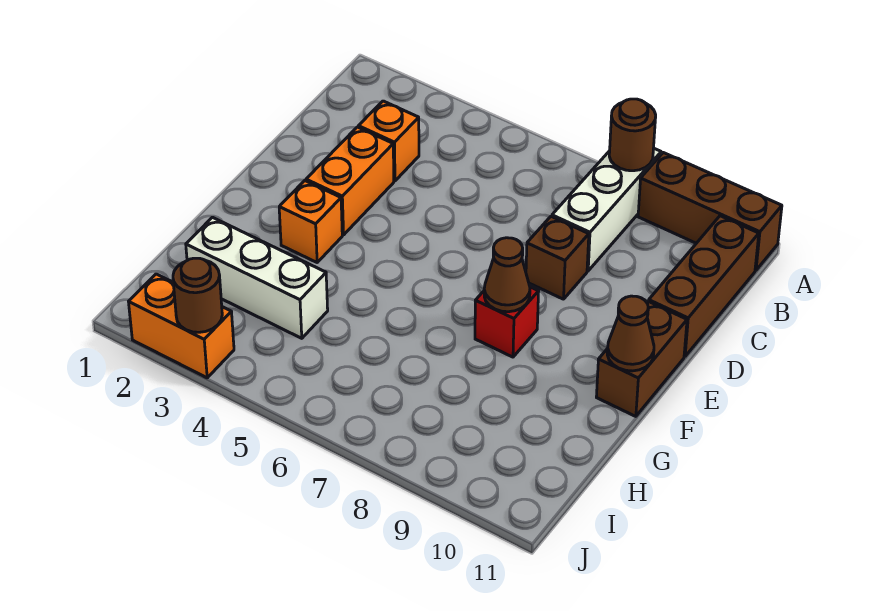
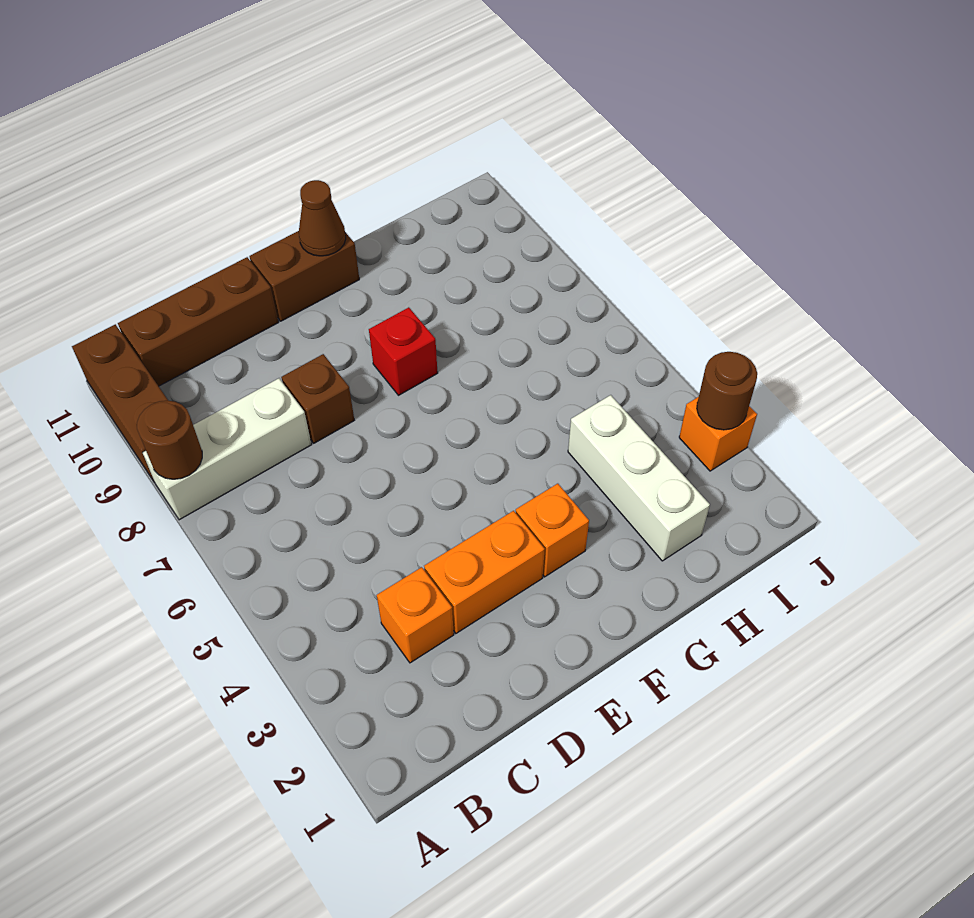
brown cone F8 level 2 -> none
orange brick J2:J3 level 1 -> orange brick J3 level 1

